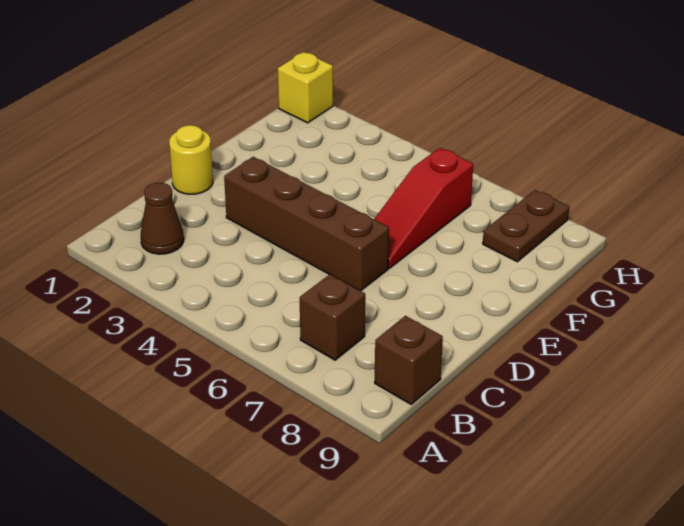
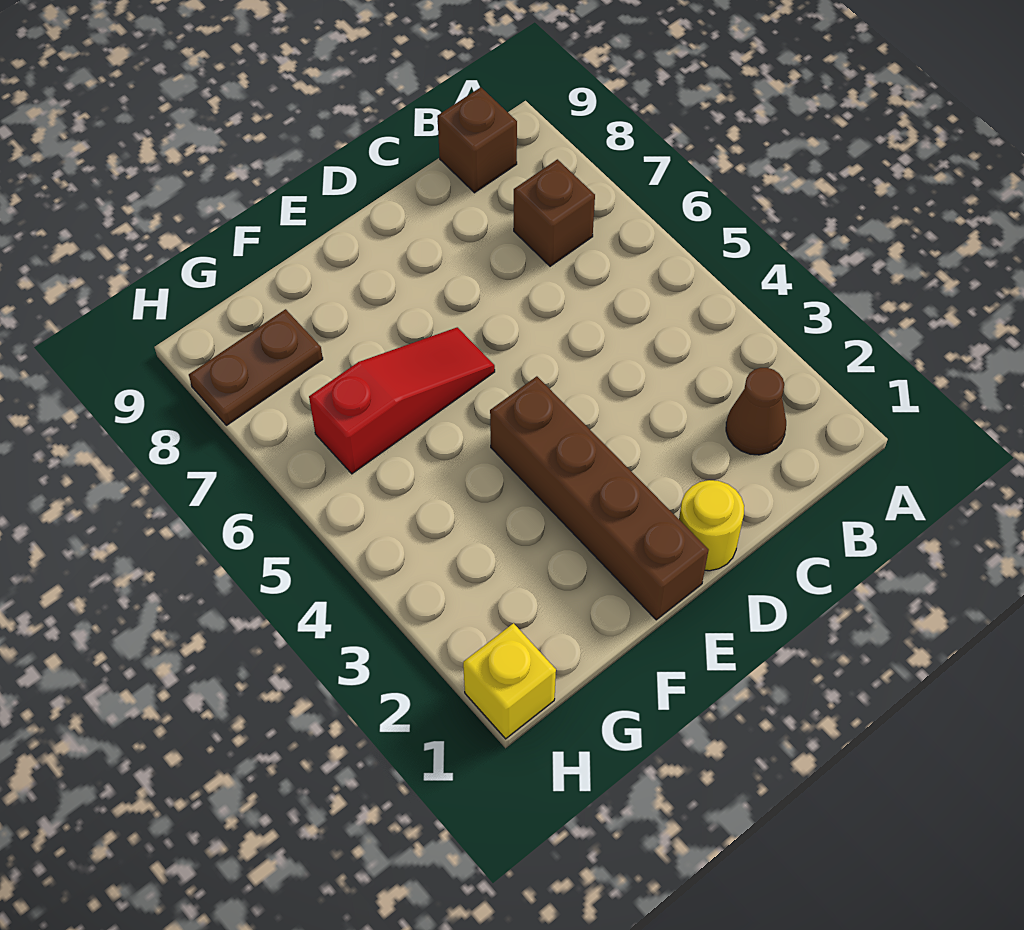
brown brick D3:D6 level 1 -> brown brick E1:E4 level 1

